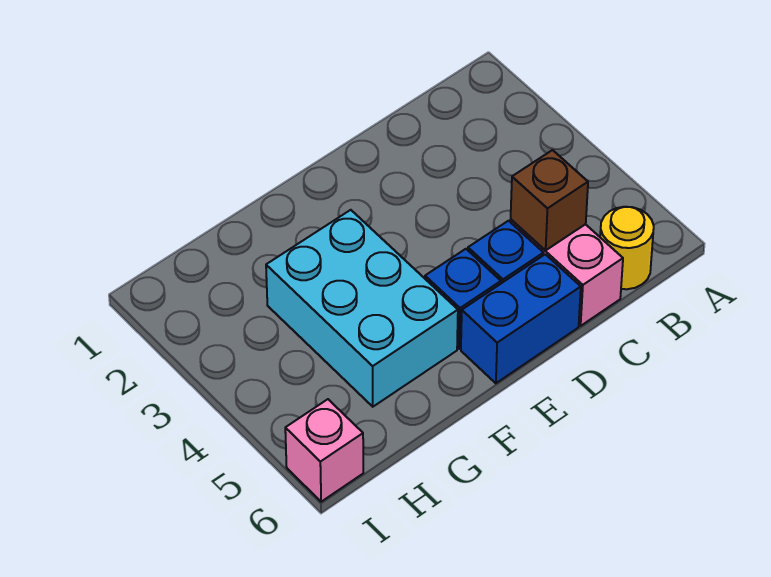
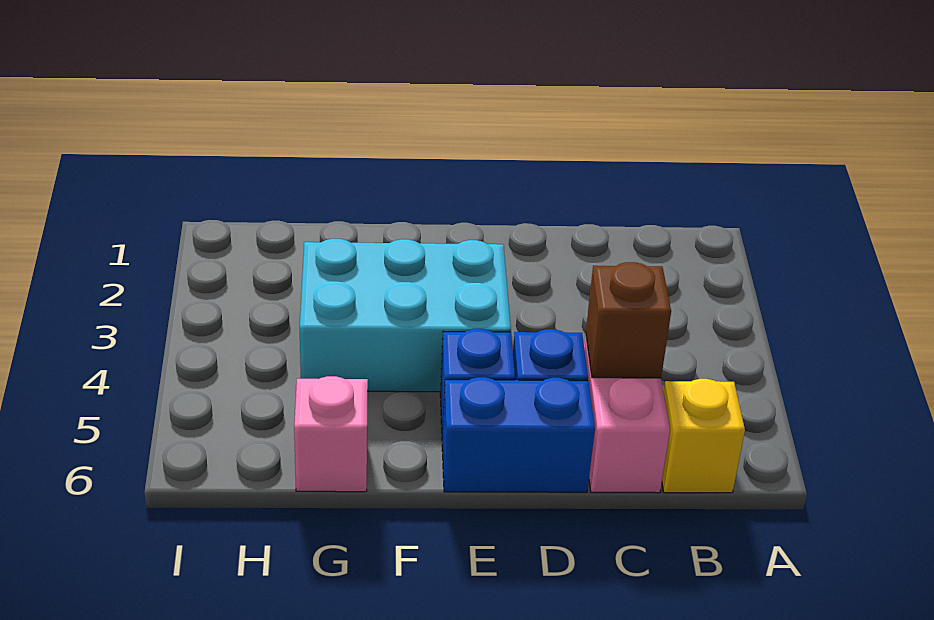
yellow round brick B6 level 1 -> yellow brick B6 level 1
cyan brick F3:G5 level 1 -> cyan brick E3:G4 level 1
pink brick I6 level 1 -> pink brick G6 level 1

